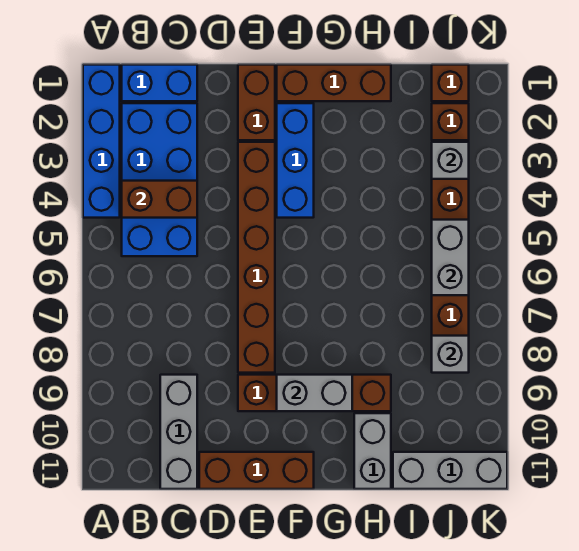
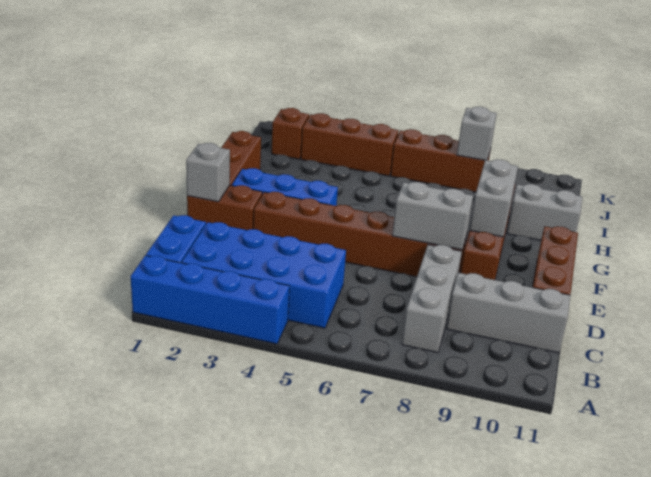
brown brick B4:C4 level 2 -> none
grey brick I11:K11 level 1 -> grey brick B8:D8 level 1
brown brick J1 level 1 -> none
grey brick J3 level 2 -> grey brick E1 level 2
grey brick J5:J6 level 2 -> grey brick E7:E8 level 2

